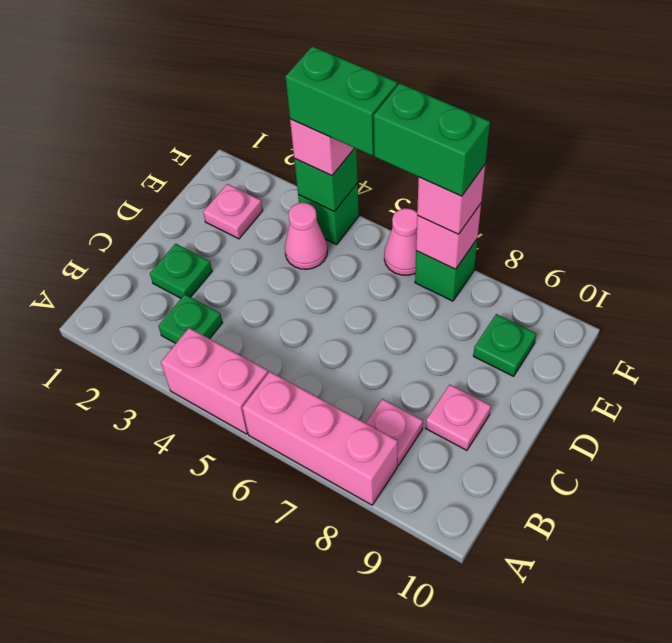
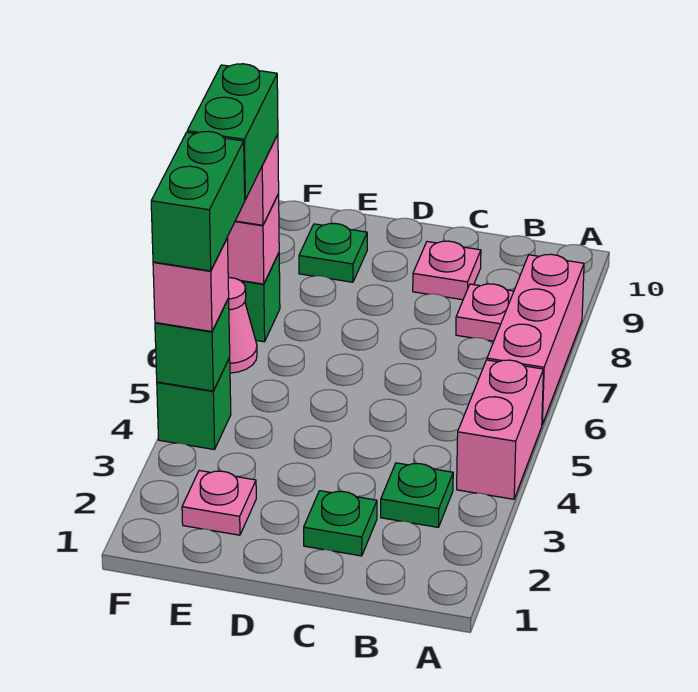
pink cone E4 level 1 -> none

